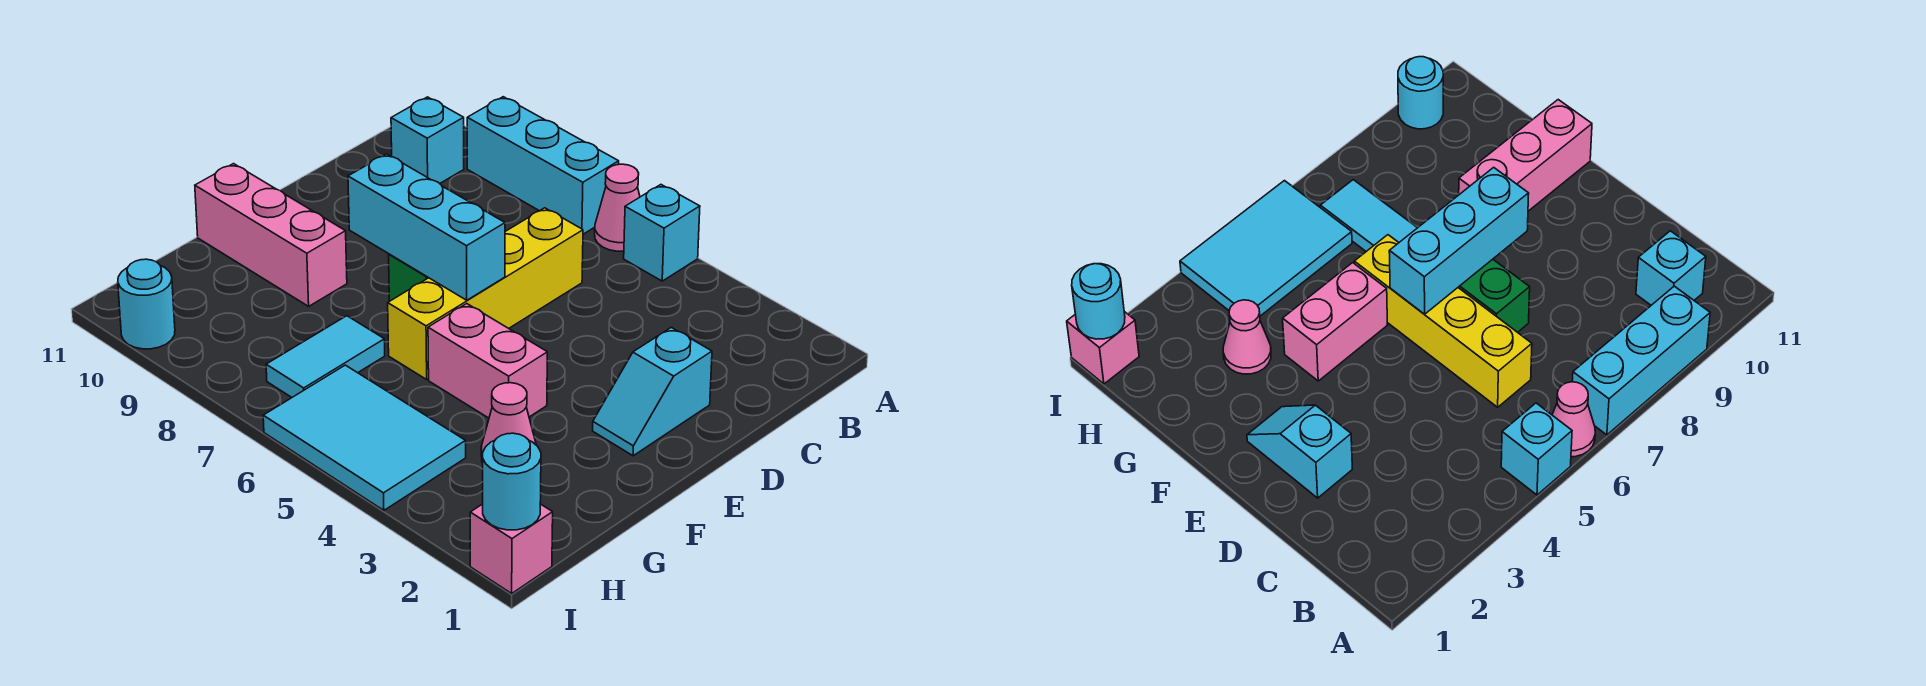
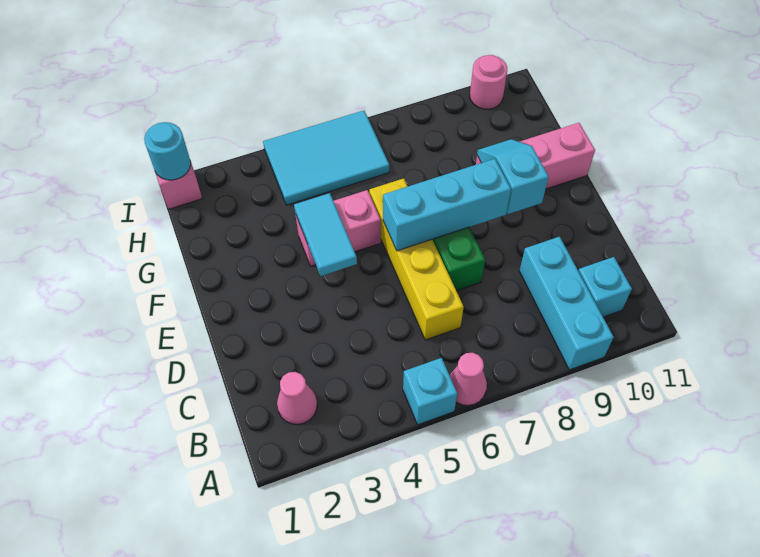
cyan brick A7:A9 level 1 -> cyan brick A9:C9 level 1
cyan slope D2:E2 level 1 top D -> cyan slope E9:F9 level 2 top E
pink cone G3 level 1 -> pink cone B2 level 1
cyan tile G7:H7 level 1 -> cyan tile E4:F4 level 2
cyan round brick I10 level 1 -> pink round brick I10 level 1

